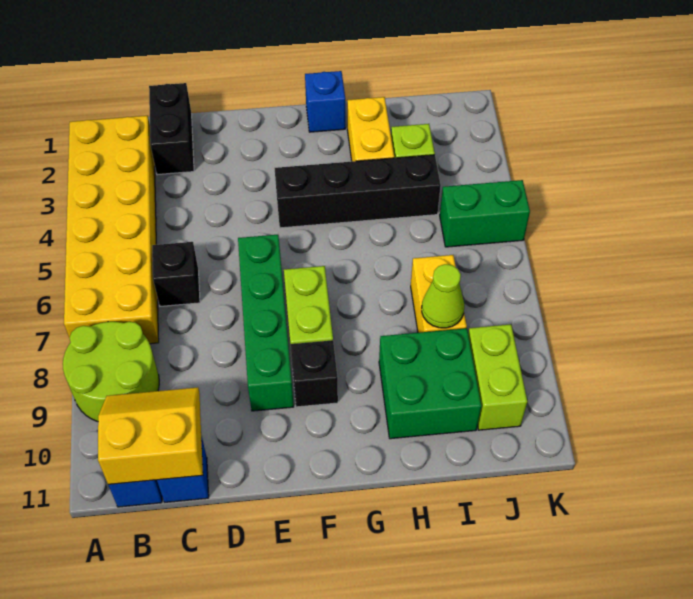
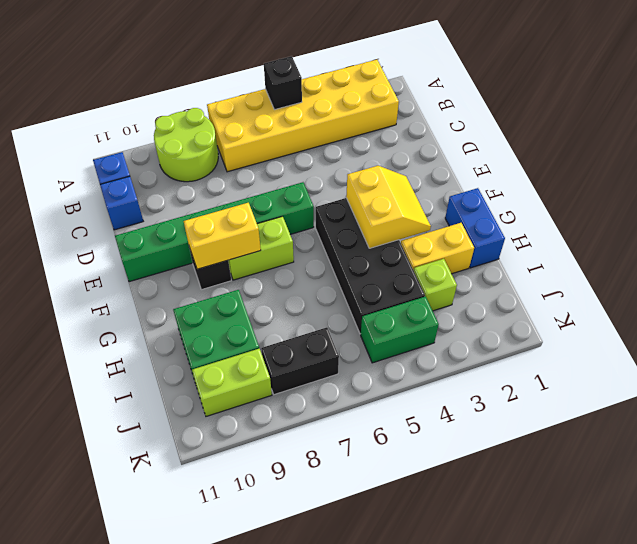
yellow slope B10:C11 level 2 top 11 -> yellow slope F3:G4 level 2 top 4
black brick C1:C2 level 1 -> black brick J7:J8 level 1
black brick C6 level 1 -> black brick A5 level 2
green brick E6:E9 level 1 -> green brick E6:E11 level 1
black brick F4:I4 level 1 -> black brick F4:I5 level 1
blue brick G1 level 1 -> blue brick G1:H1 level 1
yellow brick I7:I8 level 1 -> yellow brick F8:F9 level 2
lime cone I8 level 2 -> none
green brick J5:K5 level 1 -> green brick J4:J5 level 1

